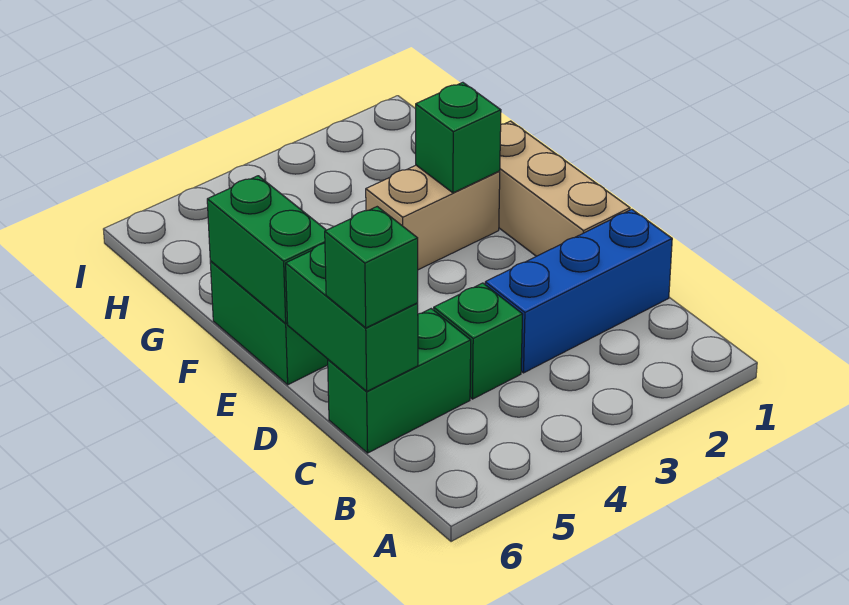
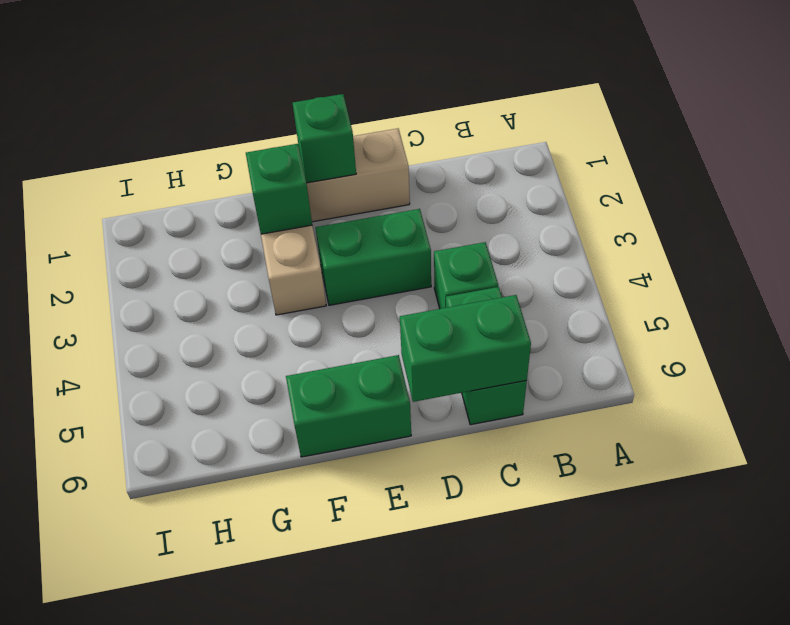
blue brick C1:C3 level 1 -> none
green brick C6 level 3 -> green brick E1 level 2
green brick E6:F6 level 2 -> green brick D3:E3 level 1

